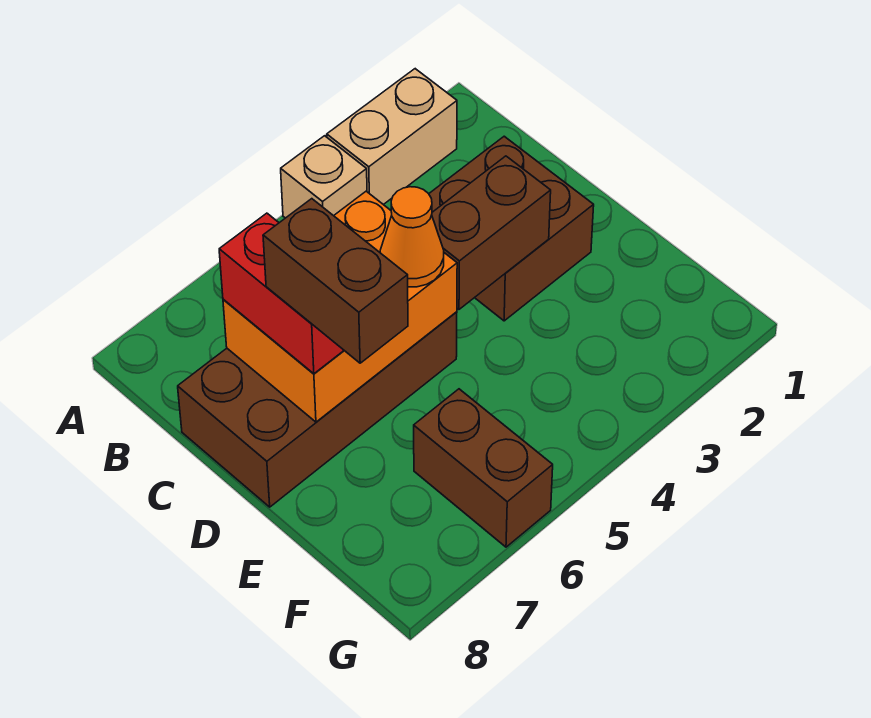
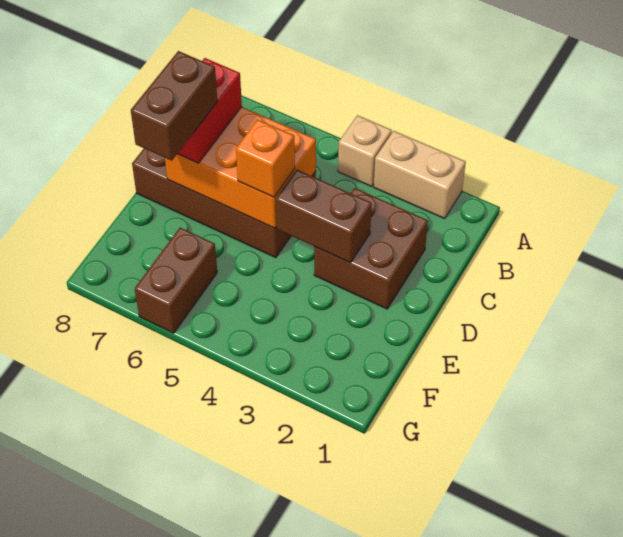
orange cone D5 level 3 -> orange brick D5 level 3

